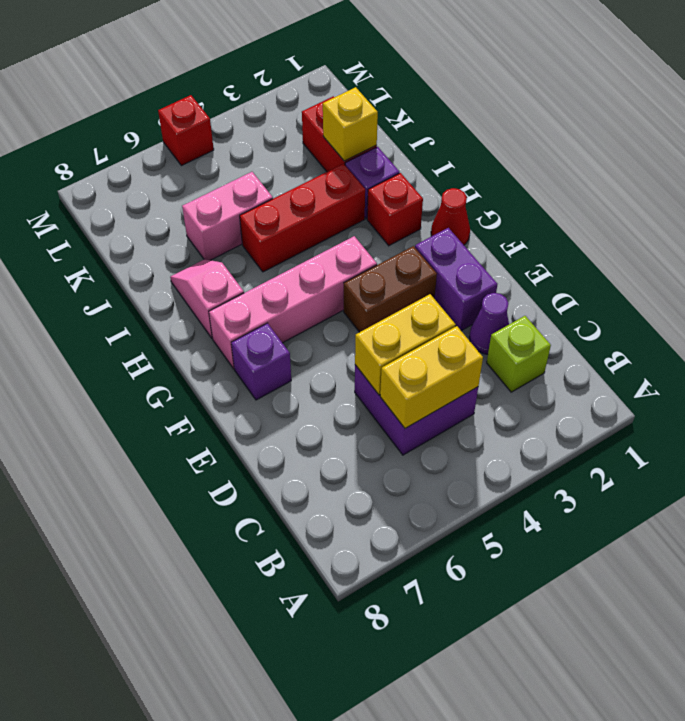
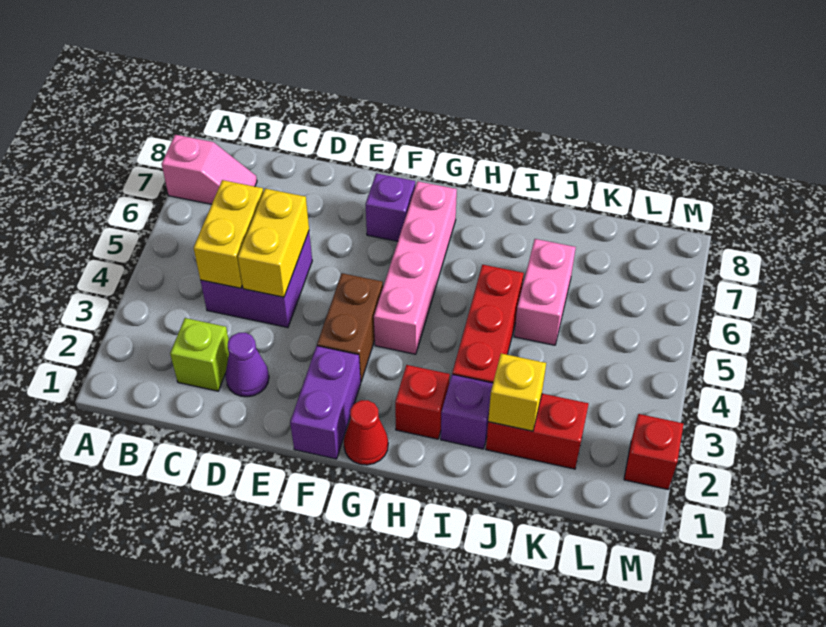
purple brick E2:F2 level 1 -> purple brick F1:F2 level 1
pink slope H7:I7 level 1 top H -> pink slope A7:B7 level 1 top A
red brick M5 level 1 -> red brick M2 level 1

